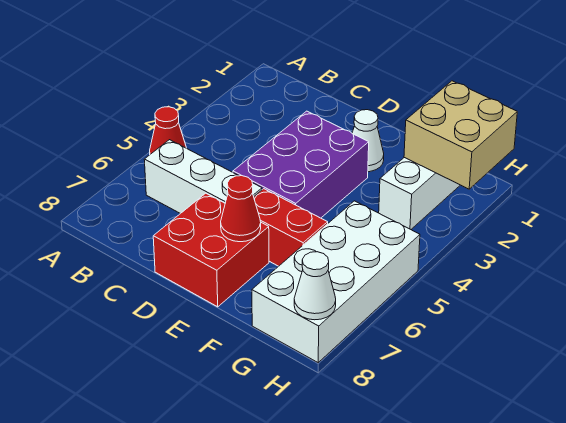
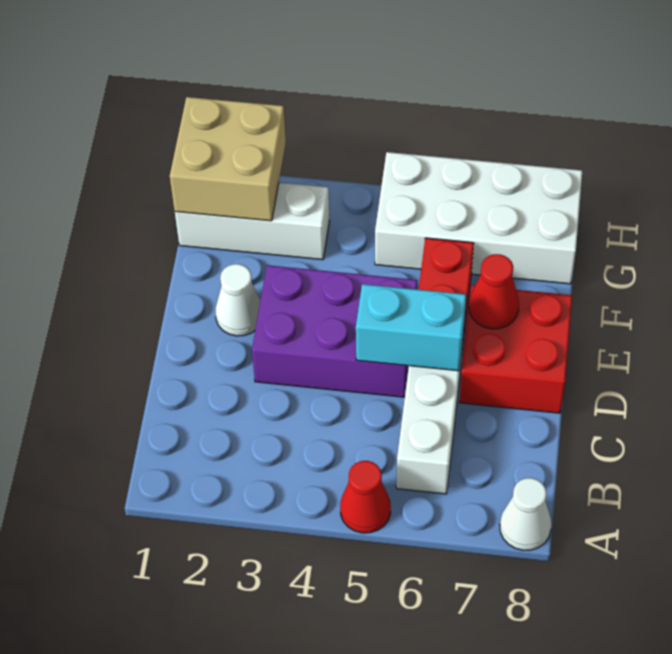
none -> cyan brick D5:D6 level 2
white cone H8 level 2 -> white cone A8 level 1

